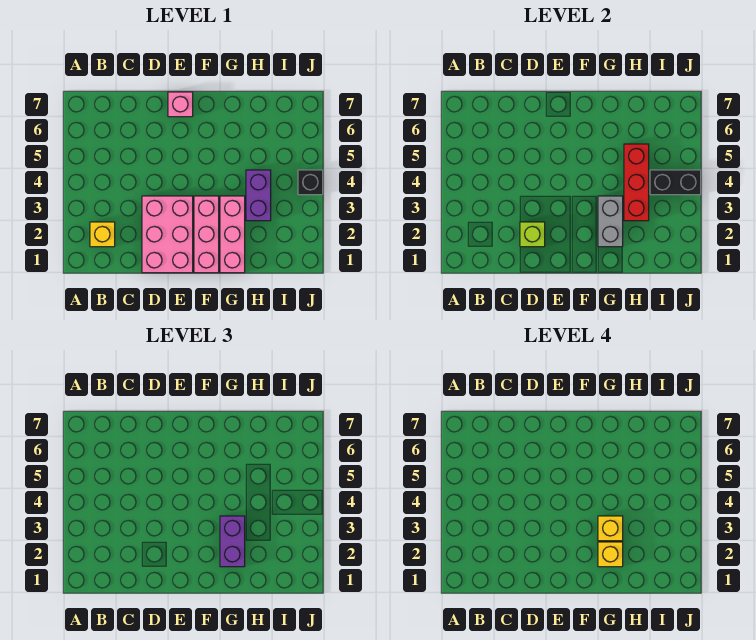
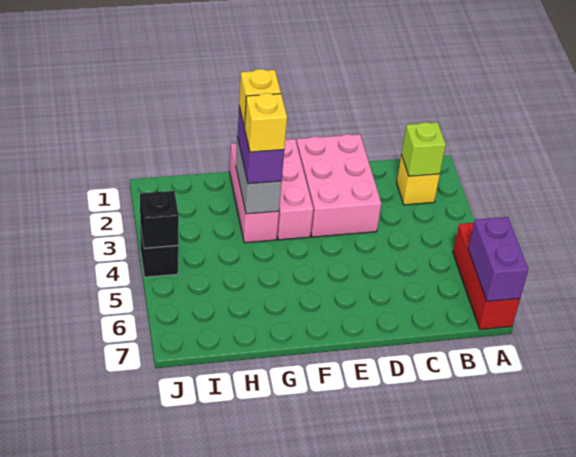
lime brick D2 level 2 -> lime brick B2 level 2
pink brick E7 level 1 -> none
purple brick H3:H4 level 1 -> purple brick A6:A7 level 2
red brick H3:H5 level 2 -> red brick A5:A7 level 1
black brick I4:J4 level 2 -> black brick J4 level 2

